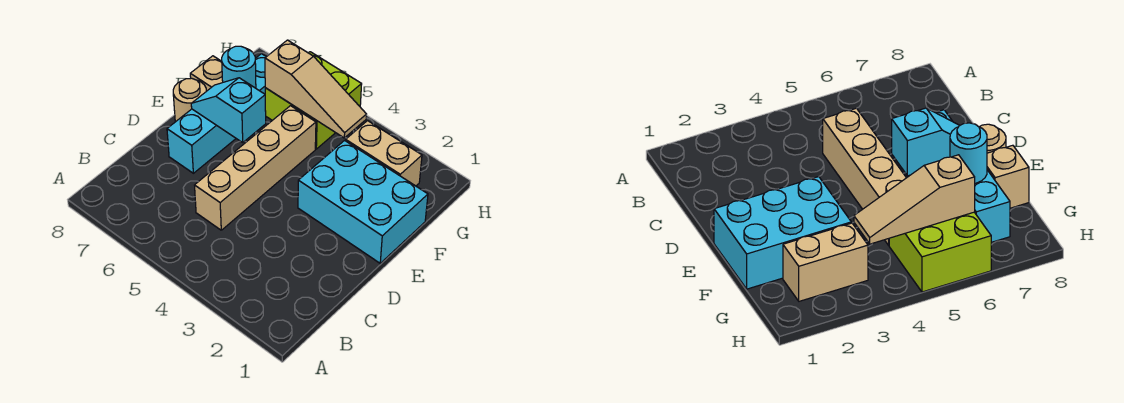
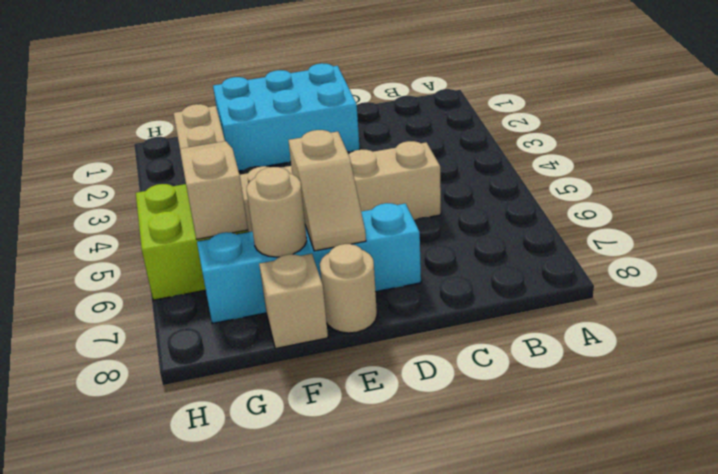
cyan brick E1:F3 level 1 -> cyan brick D1:F2 level 1
cyan slope E6:E7 level 2 top 6 -> tan slope E6:E7 level 2 top 6
cyan round brick F7 level 2 -> tan round brick F7 level 2

